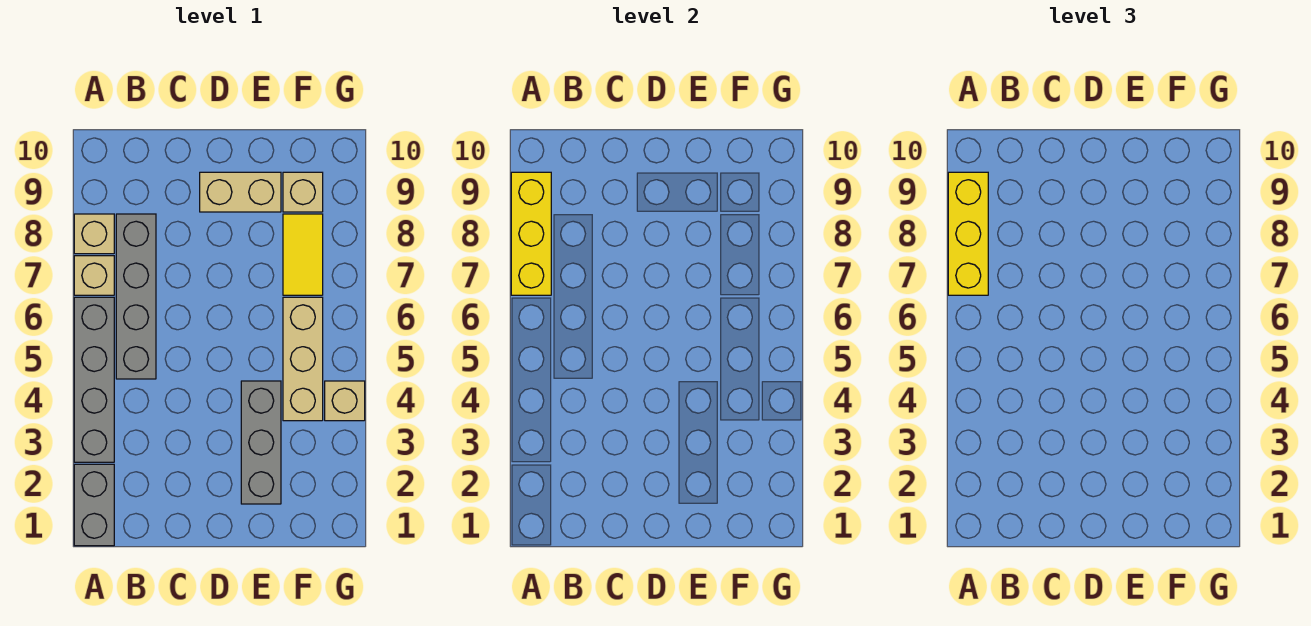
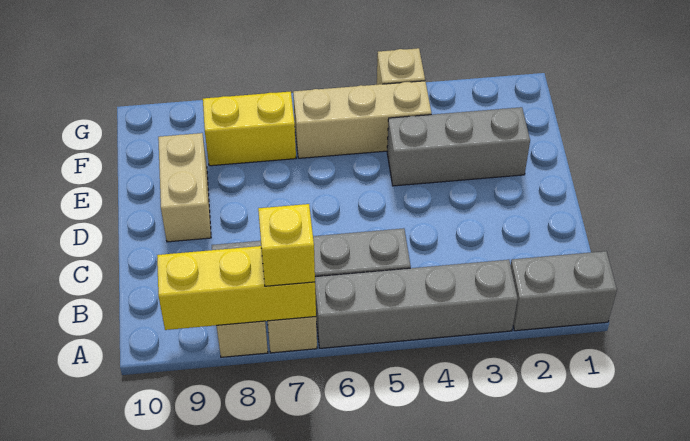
yellow brick A7:A9 level 3 -> yellow brick A7 level 3
yellow tile F7:F8 level 1 -> yellow brick F7:F8 level 1
tan brick F9 level 1 -> none

